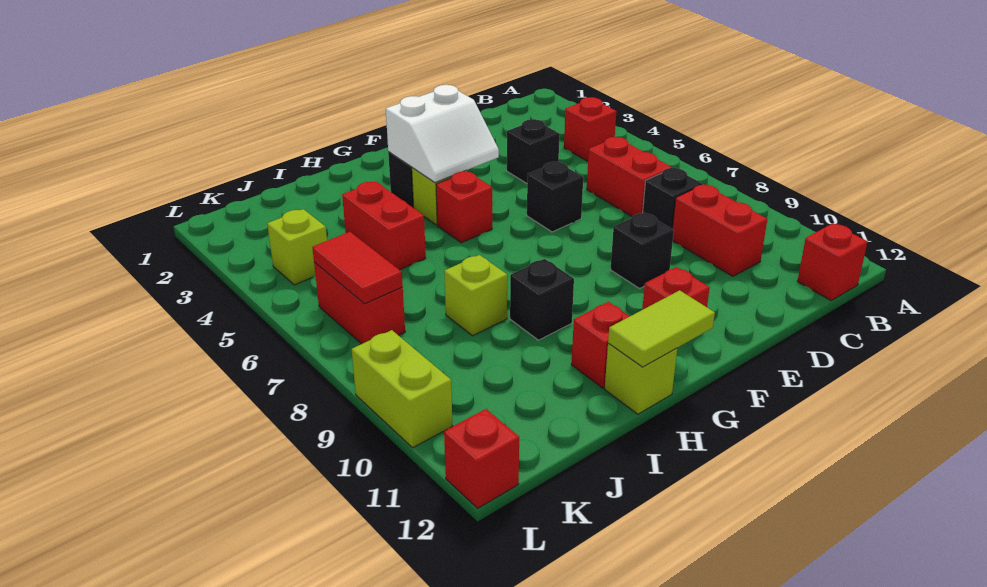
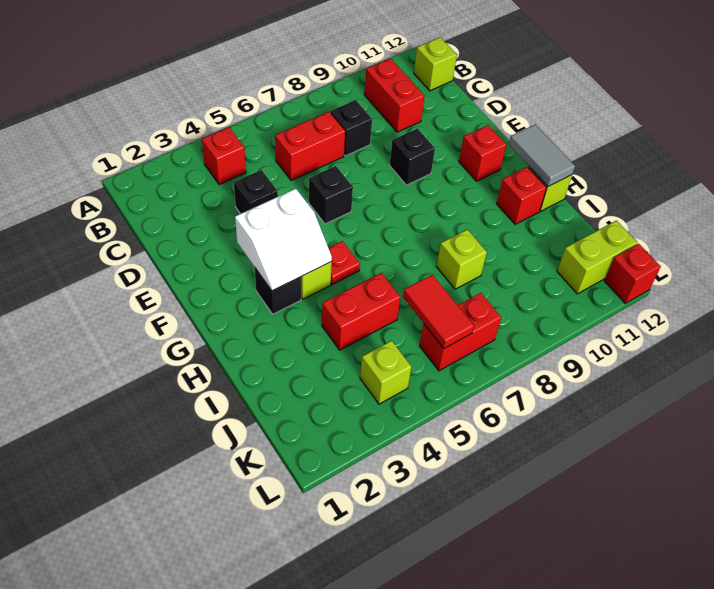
red brick B12 level 1 -> lime brick B12 level 1
red brick C9:C10 level 1 -> red brick B10:C10 level 1
white slope F3:G4 level 2 top 3 -> white slope F3:G4 level 2 top F
red brick G5 level 1 -> red plate G5 level 1
lime tile G12:H12 level 2 -> grey tile G12:H12 level 2
black brick H9 level 1 -> none
red tile K6:K7 level 2 -> red tile J6:K6 level 2
lime brick L9:L10 level 1 -> lime brick K11:K12 level 1

